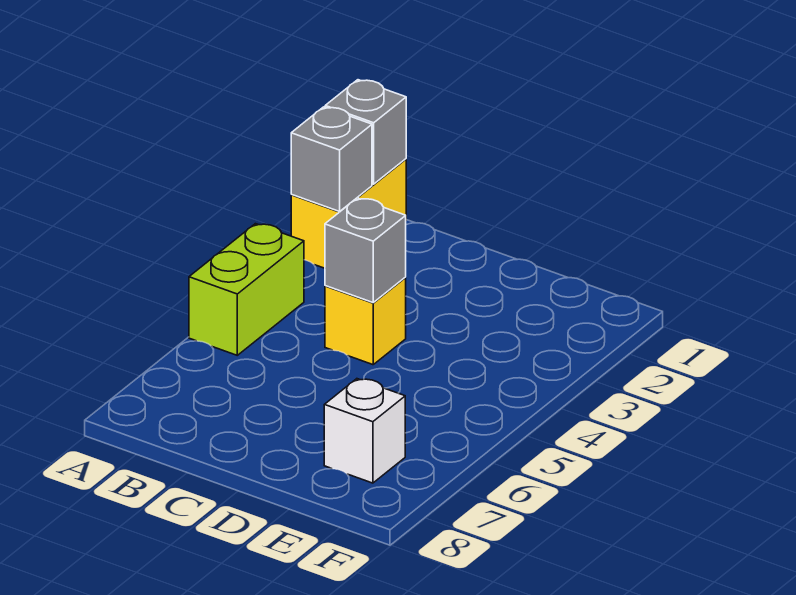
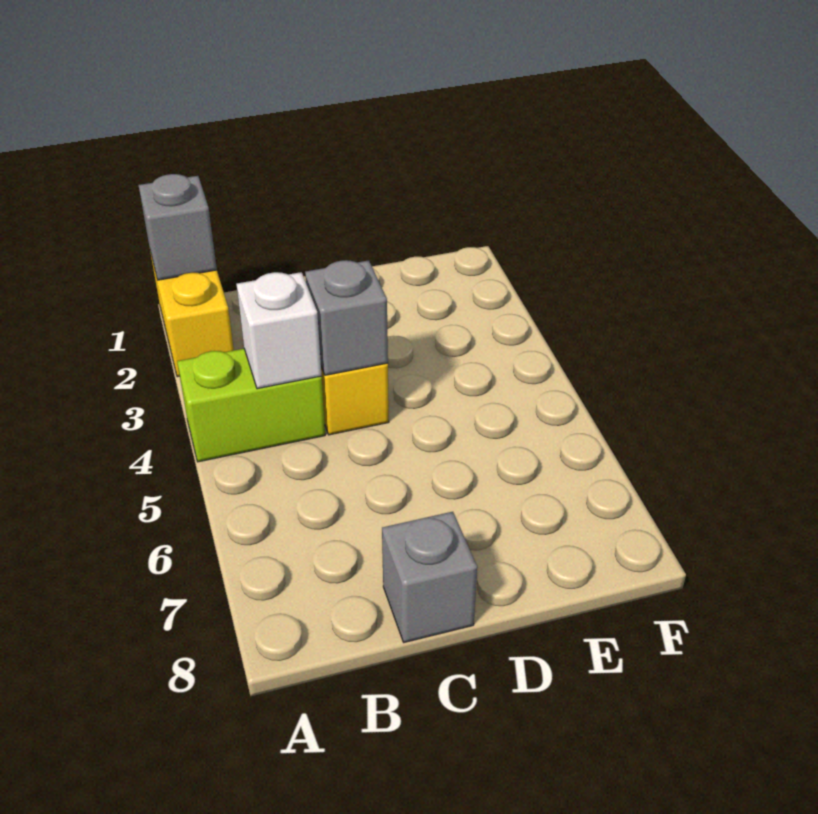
grey brick A2 level 2 -> grey brick C8 level 1
lime brick A4:A5 level 1 -> lime brick A4:B4 level 1
white brick E7 level 1 -> white brick B4 level 2

